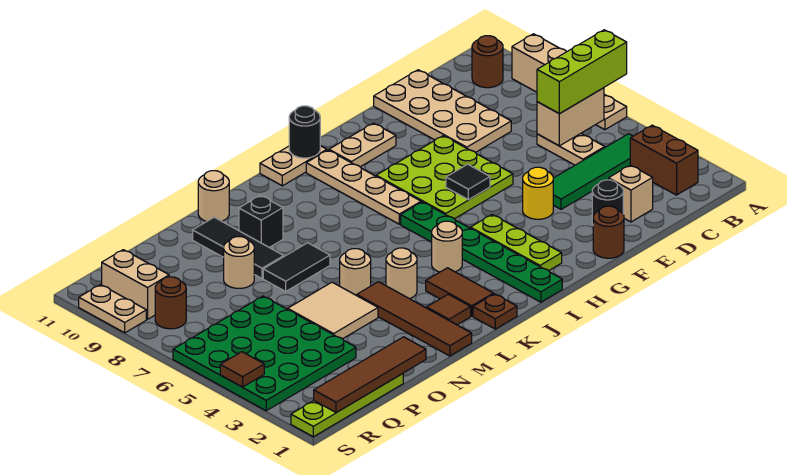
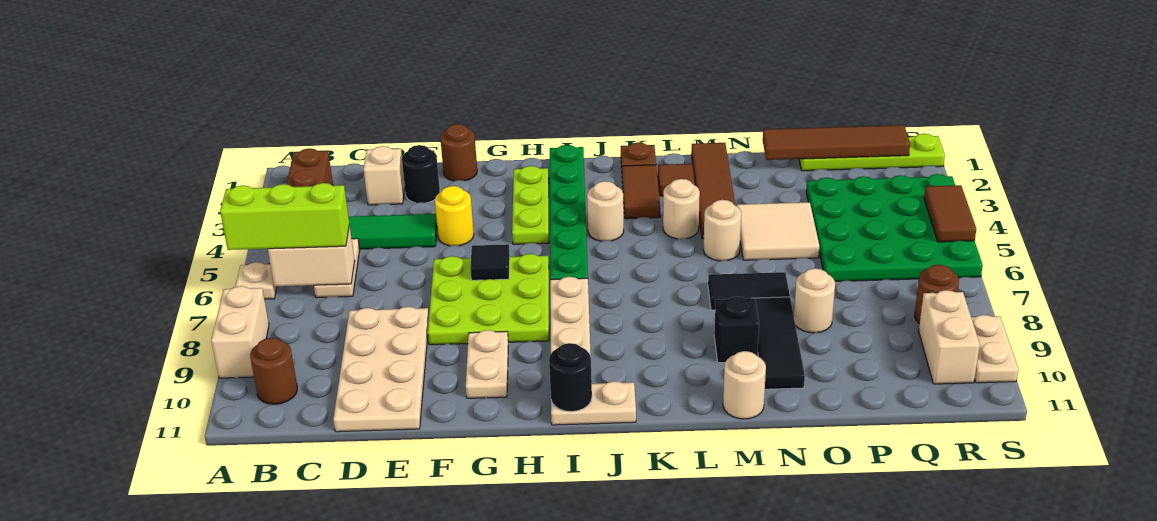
tan plate G10:H10 level 1 -> tan plate G9:G10 level 1
brown tile S4 level 2 -> brown tile S4:S5 level 2

